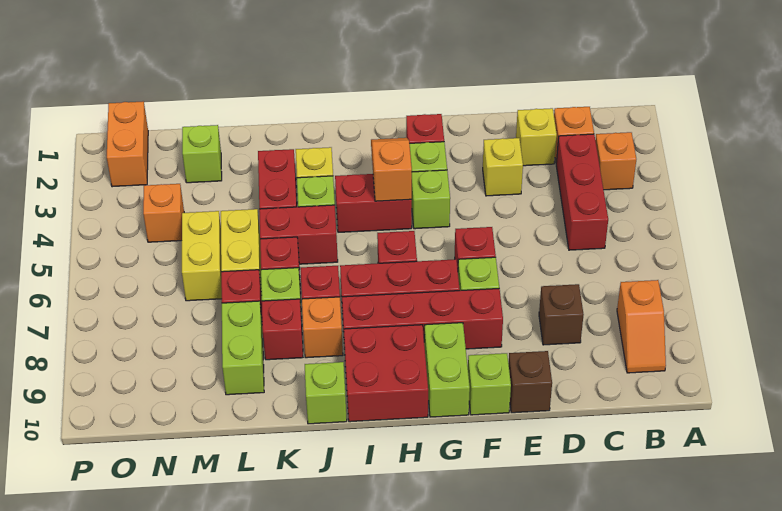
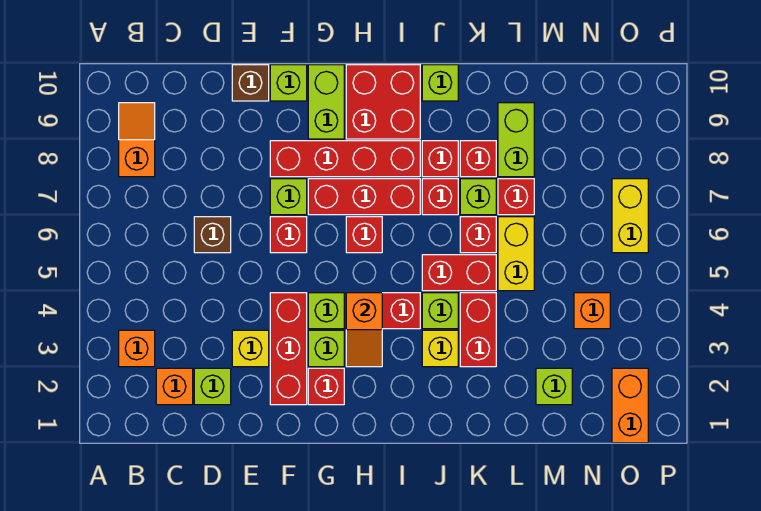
red brick C3:C5 level 1 -> red brick F2:F4 level 1
yellow brick D2 level 1 -> lime brick D2 level 1
brown brick D8 level 1 -> brown brick D6 level 1
orange brick J8 level 1 -> red brick J8 level 1
yellow brick M5:M6 level 1 -> yellow brick O6:O7 level 1

